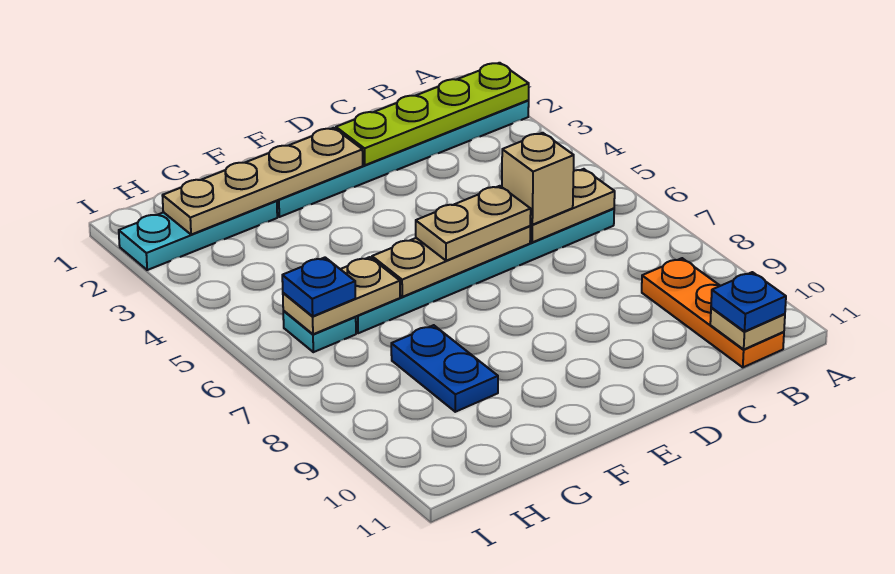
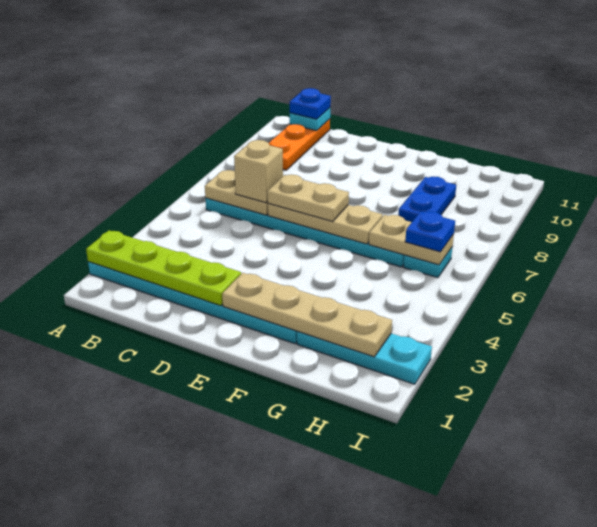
tan plate B11 level 2 -> cyan plate B11 level 2

